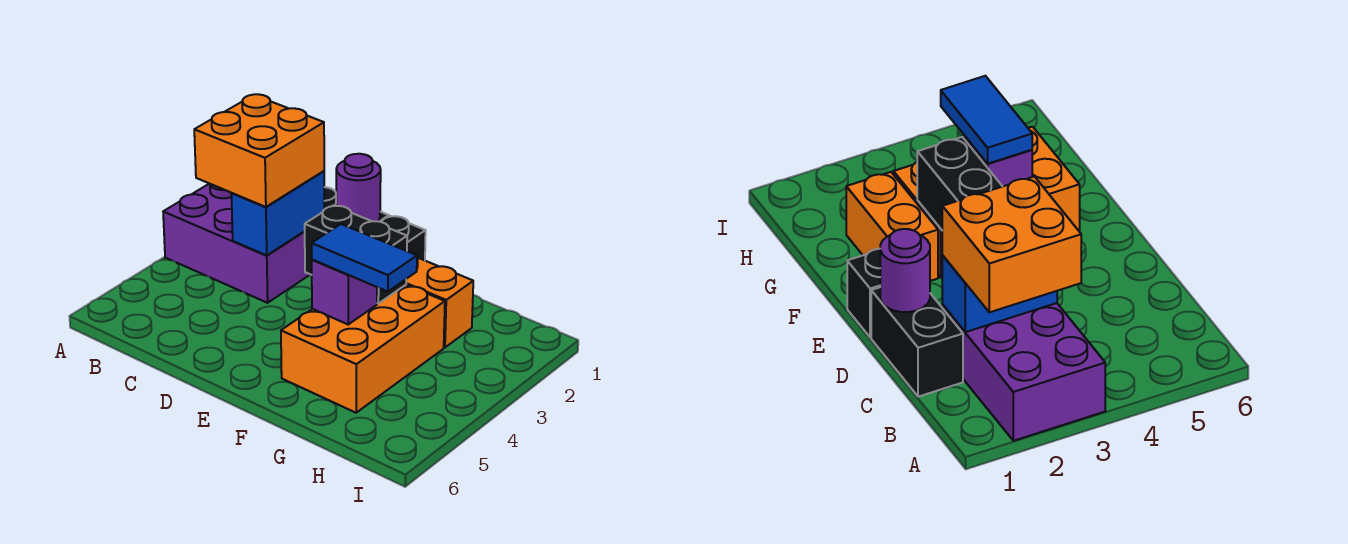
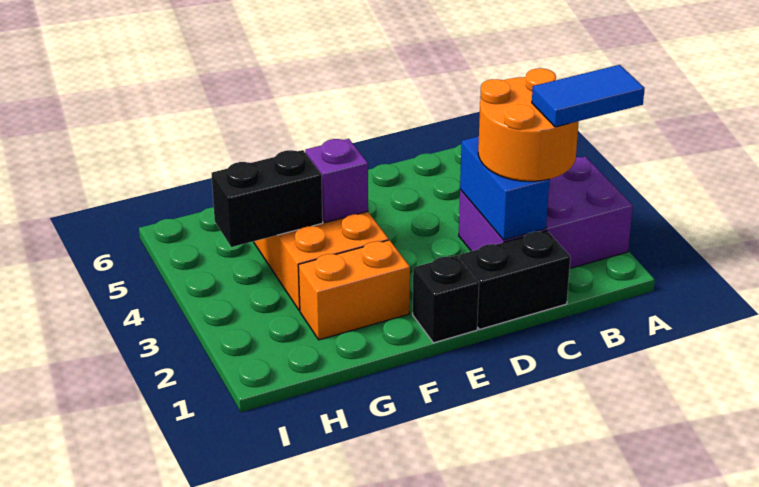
orange brick B2:C3 level 3 -> orange round brick B2:C3 level 3
purple round brick D1 level 2 -> none
black brick E3:F3 level 2 -> black brick G4:H4 level 2
blue tile F4:G4 level 3 -> blue tile A2:B2 level 4

